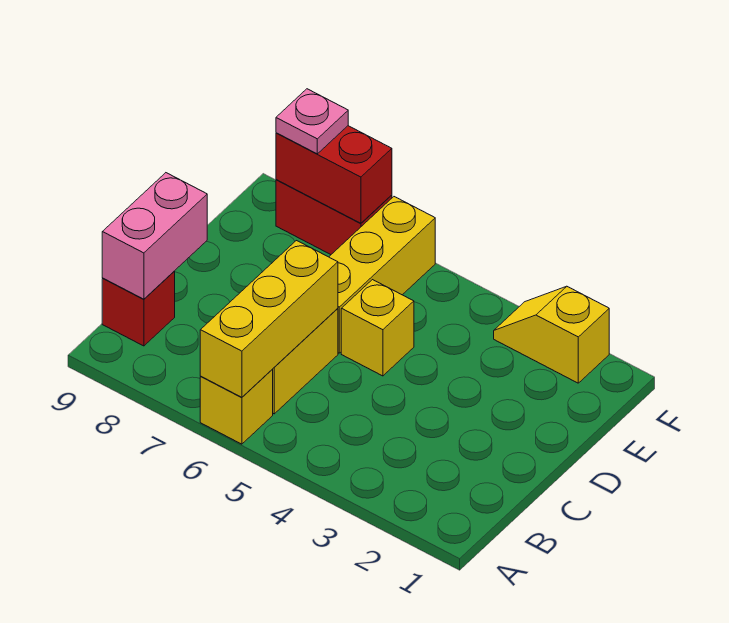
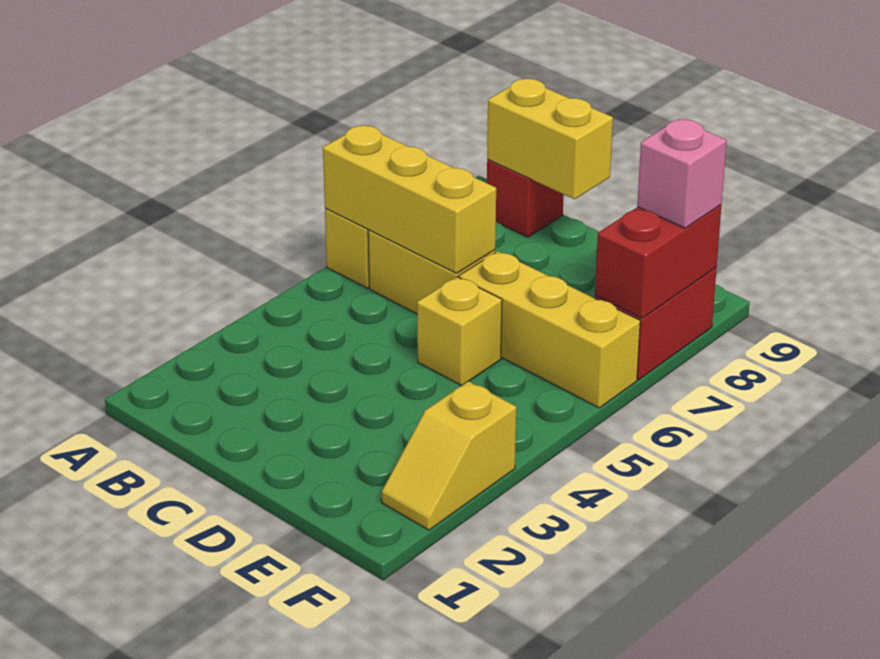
pink brick B9:C9 level 2 -> yellow brick B9:C9 level 2
yellow slope F2:F3 level 1 top 2 -> yellow slope F2:F3 level 1 top 3
pink plate F8 level 3 -> pink brick F8 level 3

